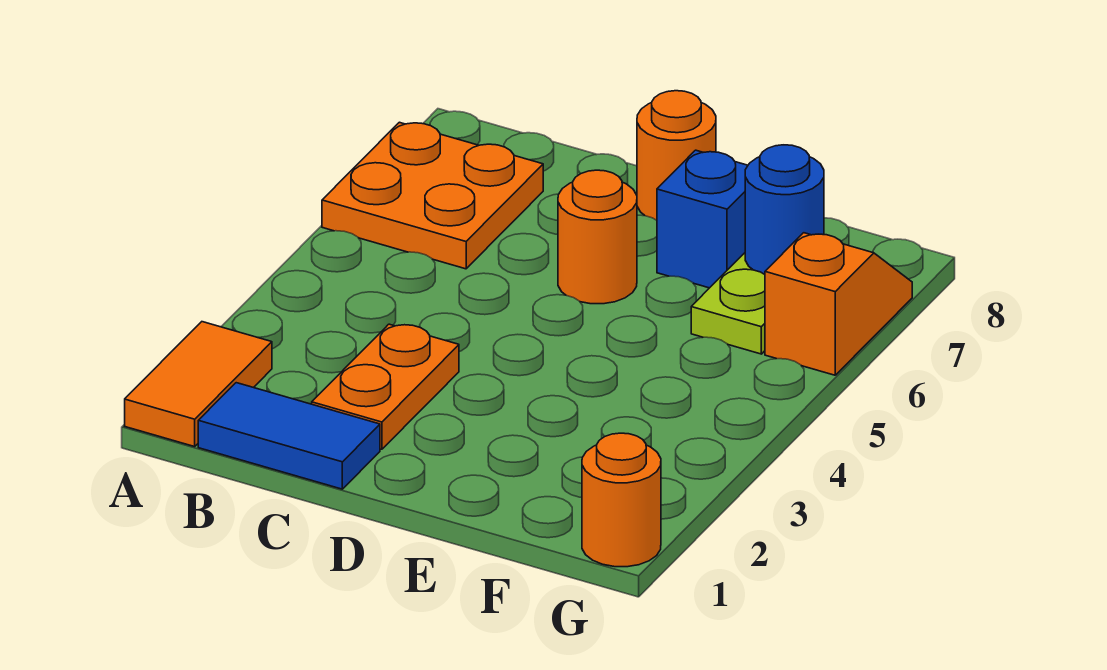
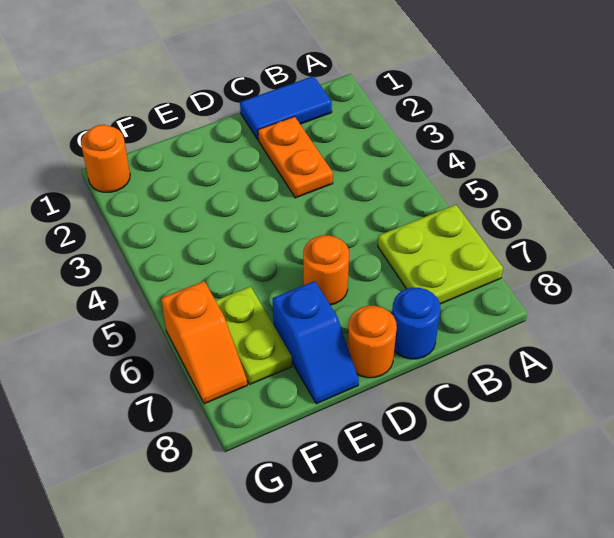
orange tile A1:A2 level 1 -> none
orange plate A6:B7 level 1 -> lime plate A6:B7 level 1
blue round brick F7 level 2 -> blue round brick C8 level 1

